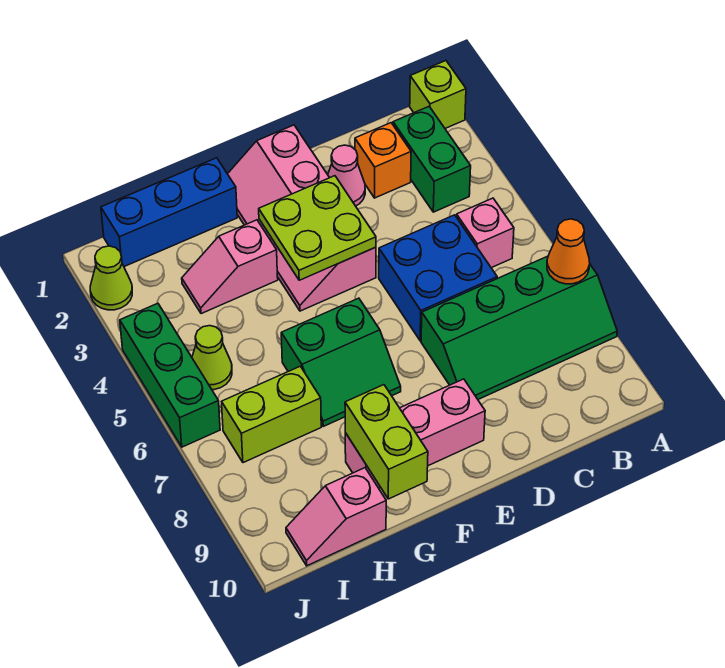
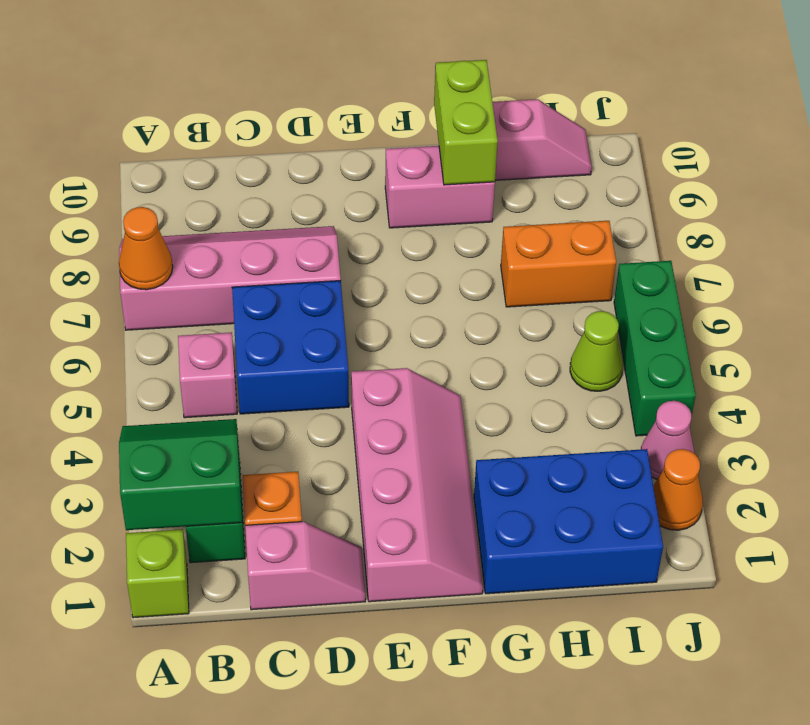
green slope A7:D8 level 1 top 7 -> pink slope A7:D8 level 1 top 7
pink cone D2 level 1 -> pink cone J3 level 1
lime plate E3:F4 level 2 -> none
pink brick E9:G9 level 1 -> pink brick F9:G9 level 1
green slope F6:G7 level 1 top 6 -> green slope A2:B3 level 2 top 2
blue brick G1:I1 level 1 -> blue brick G1:I2 level 1
pink slope G3:H3 level 1 top G -> pink slope C1:D1 level 1 top C
lime brick H7:I7 level 1 -> orange brick H7:I7 level 1
lime cone J2 level 1 -> orange cone J2 level 1

